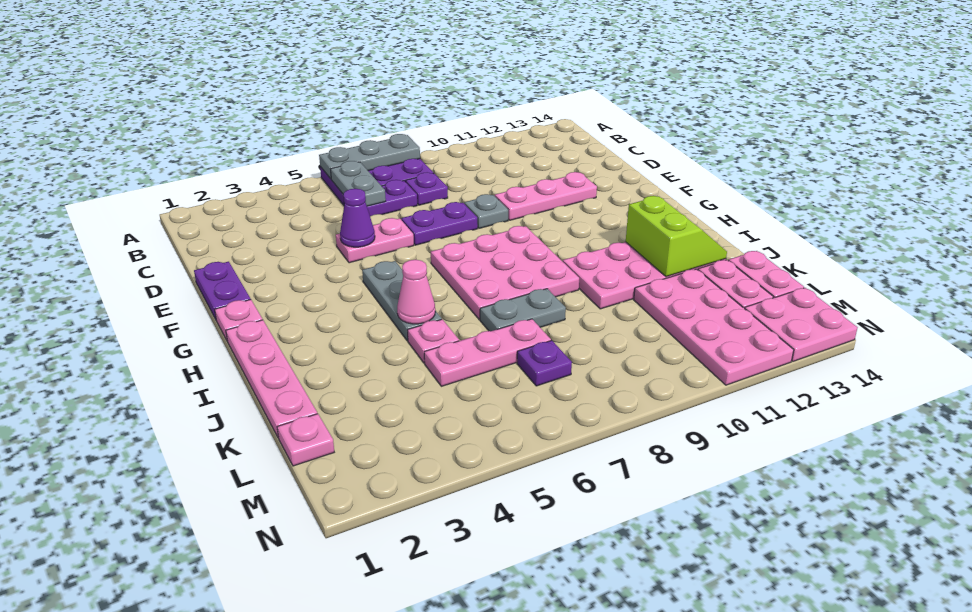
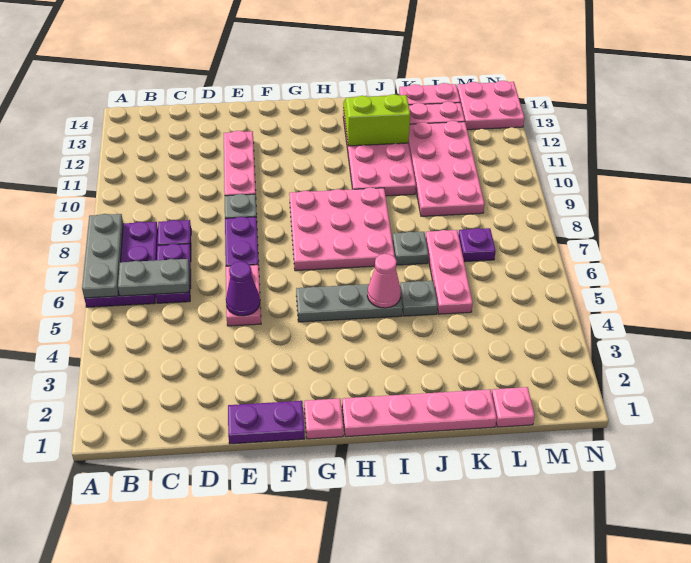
pink plate J5 level 1 -> grey plate J5 level 1
grey plate J7:J8 level 1 -> grey plate J7 level 1
pink plate K11:N12 level 1 -> pink plate K9:L12 level 1

